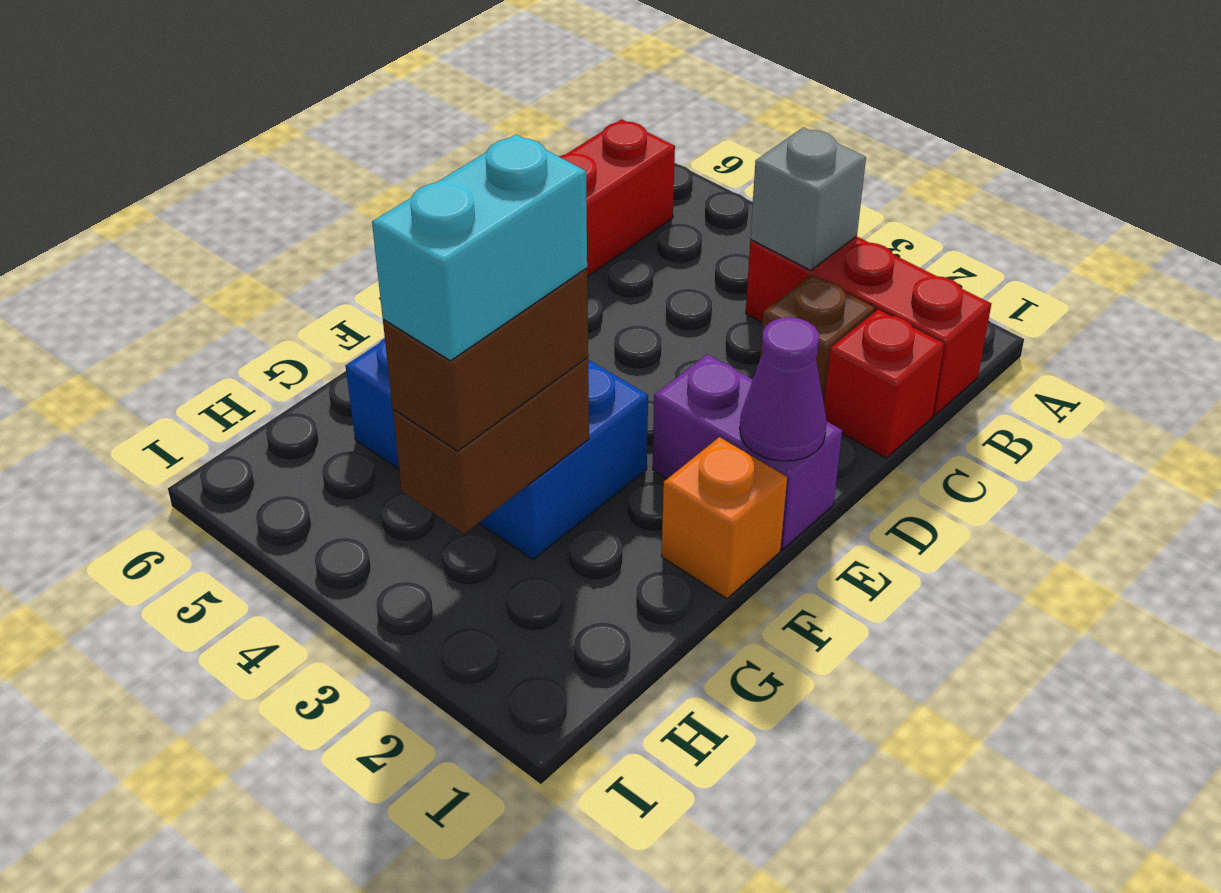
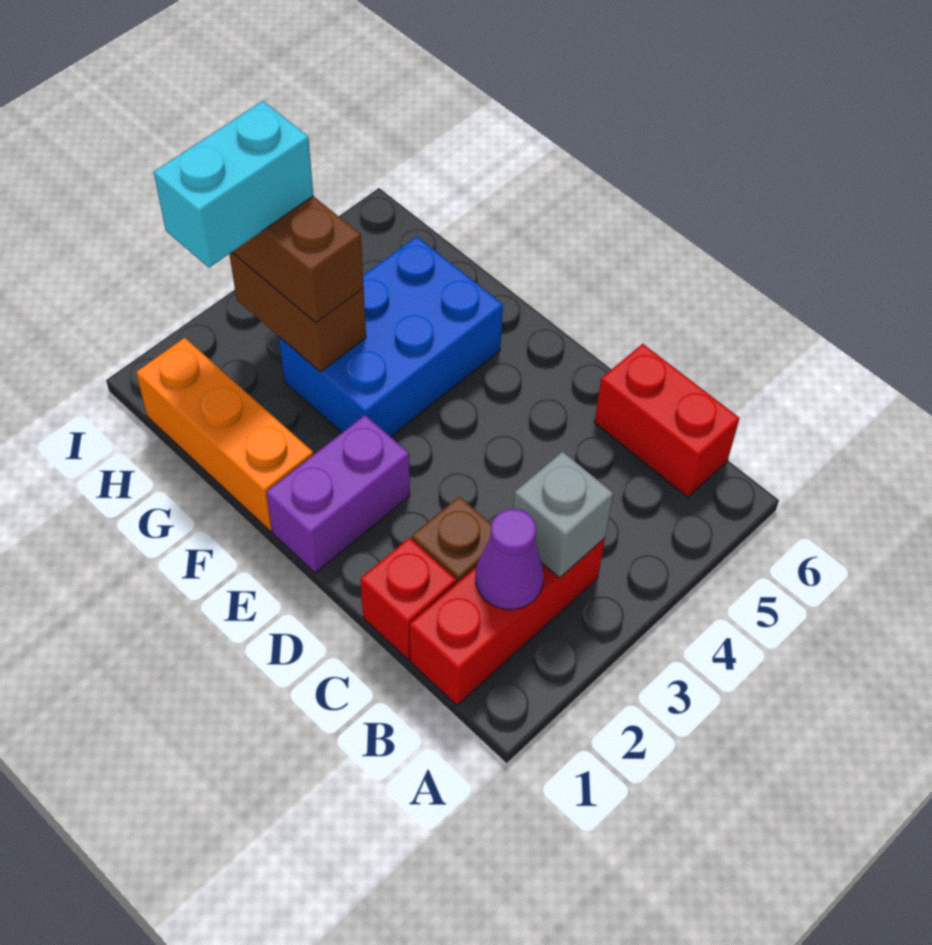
purple cone E1 level 2 -> purple cone B2 level 2
orange brick F1 level 1 -> orange brick F1:H1 level 1
cyan brick G3:H3 level 4 -> cyan brick H2:H3 level 4

